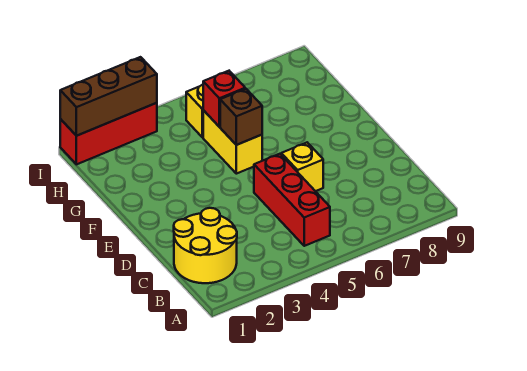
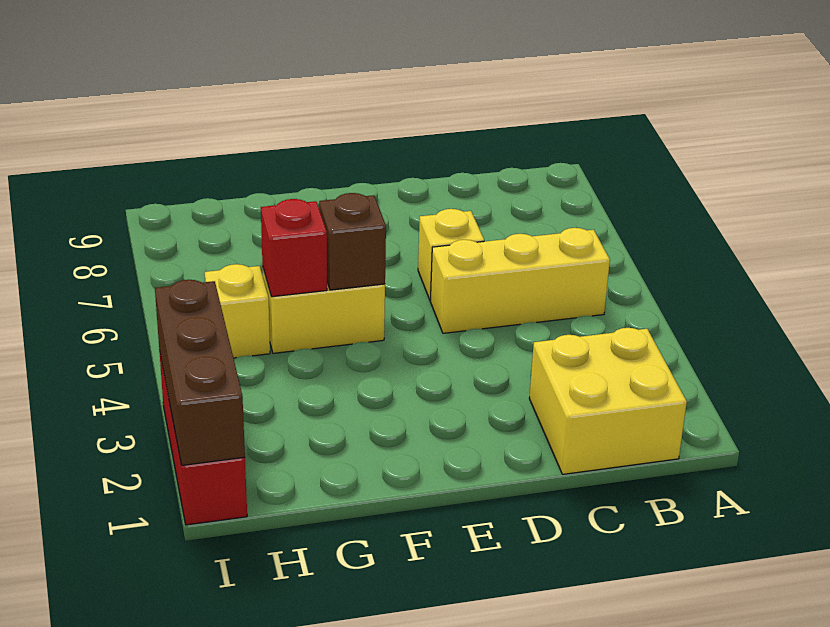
yellow round brick B1:C2 level 1 -> yellow brick B1:C2 level 1
red brick B5:D5 level 1 -> yellow brick B5:D5 level 1

